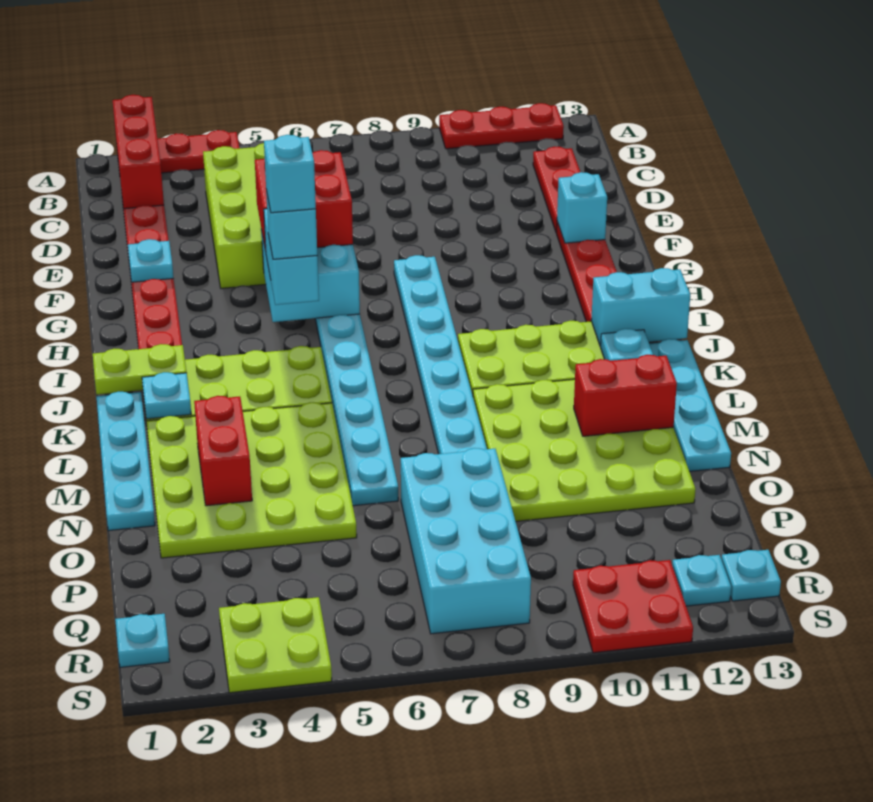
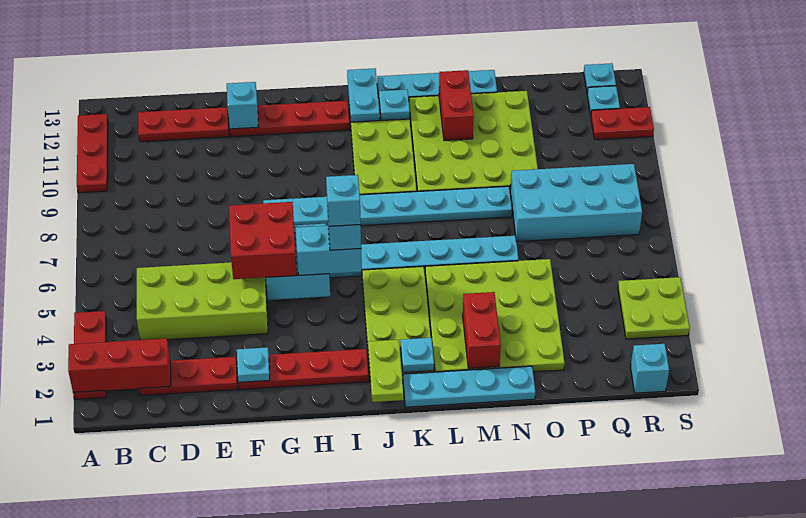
cyan brick J12:J13 level 2 -> cyan plate J12:J13 level 2
red brick M3:N3 level 2 -> red brick M2:M3 level 2
cyan plate R1 level 1 -> cyan brick R1 level 1
red plate R10:S11 level 1 -> red plate R11:S11 level 1

